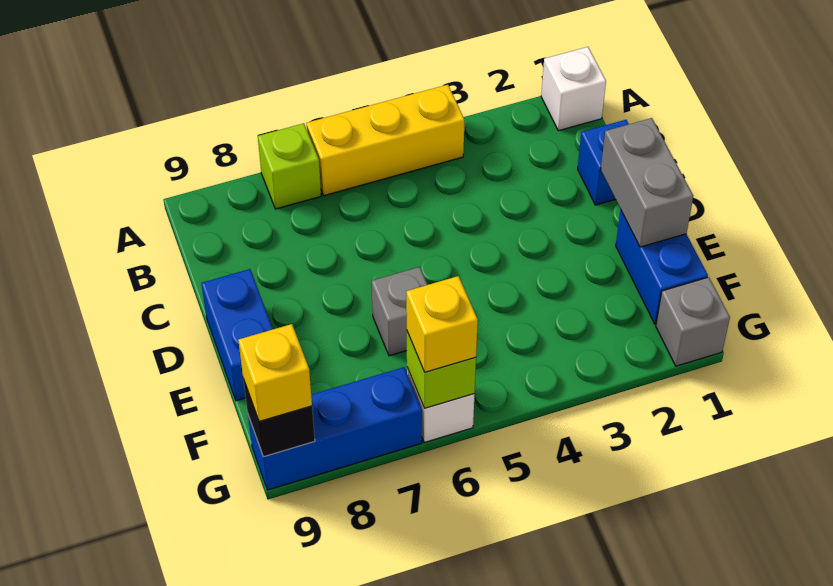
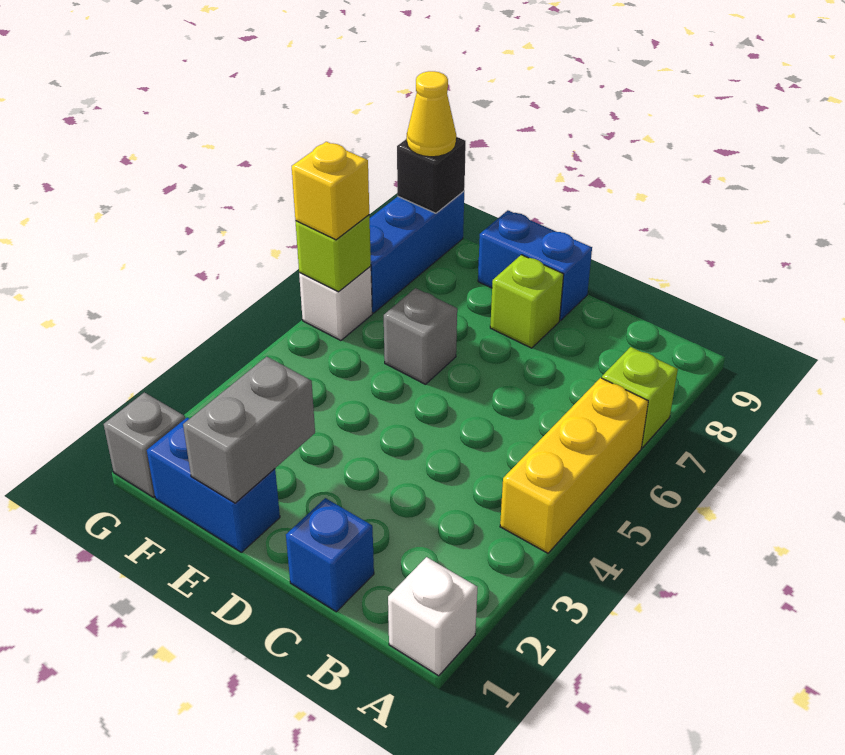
grey brick D1:E1 level 2 -> grey brick E1:E2 level 2
none -> lime brick D8 level 1
yellow brick G9 level 3 -> yellow cone G9 level 3

